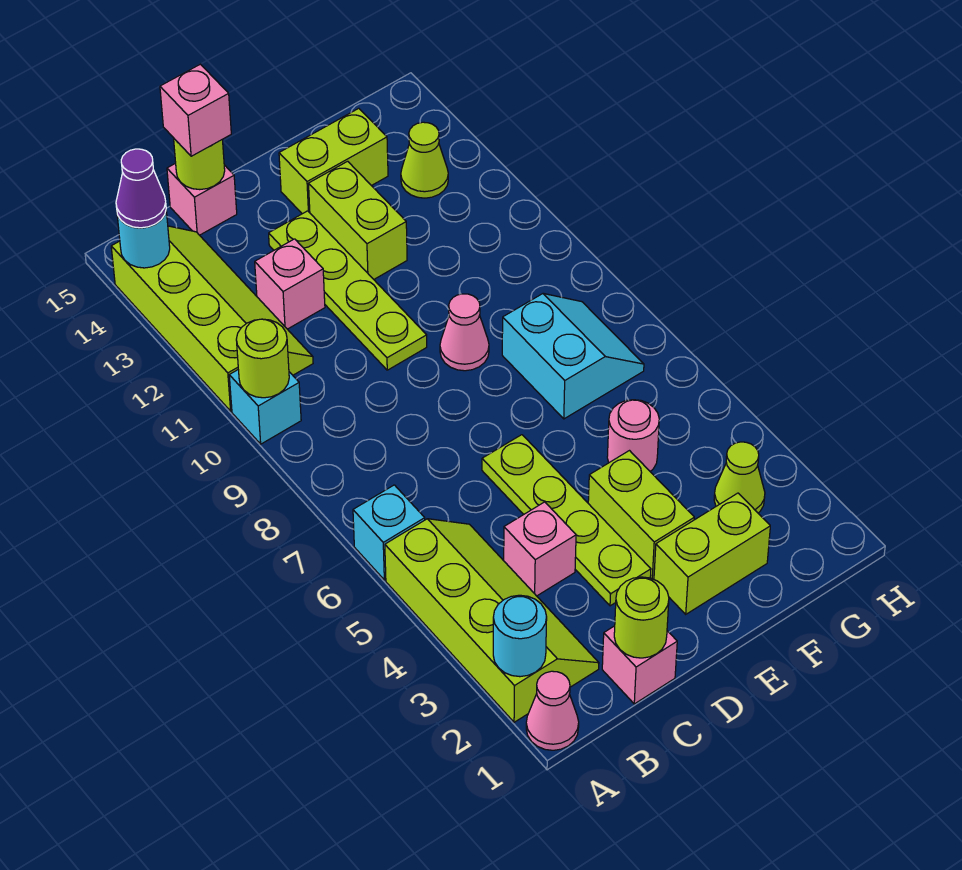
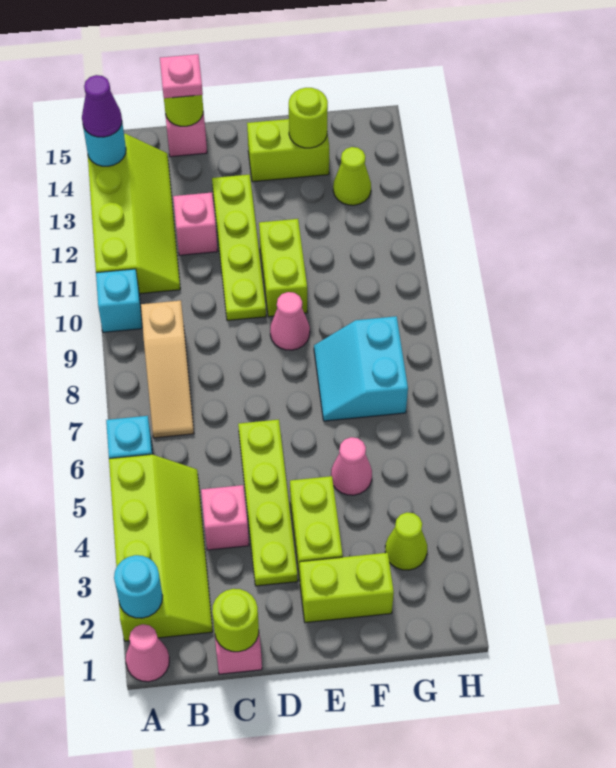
lime round brick A10 level 2 -> lime round brick F14 level 2
none -> tan slope B7:B9 level 1 top 9
pink brick C15 level 3 -> pink plate C15 level 3
lime brick E12:E13 level 1 -> lime brick E10:E11 level 1
pink round brick F5 level 1 -> pink cone F5 level 1
cyan slope F7:G8 level 1 top F -> cyan slope F7:G8 level 1 top G

